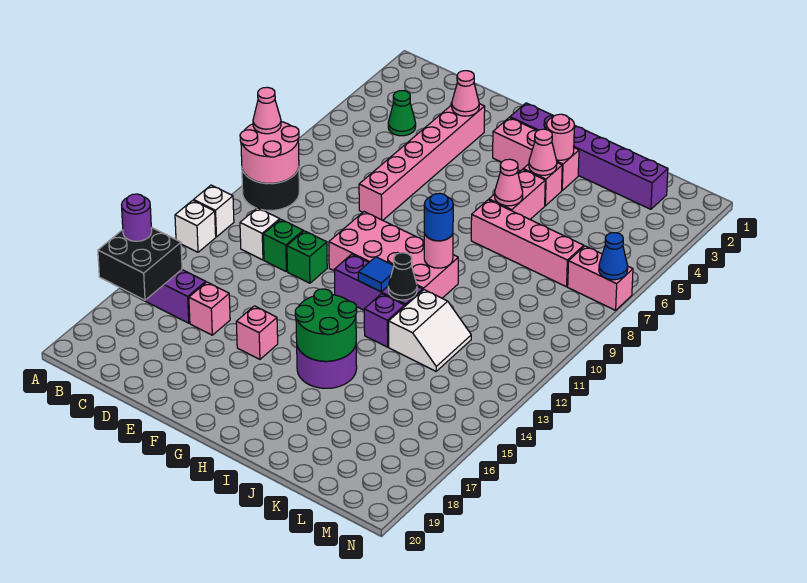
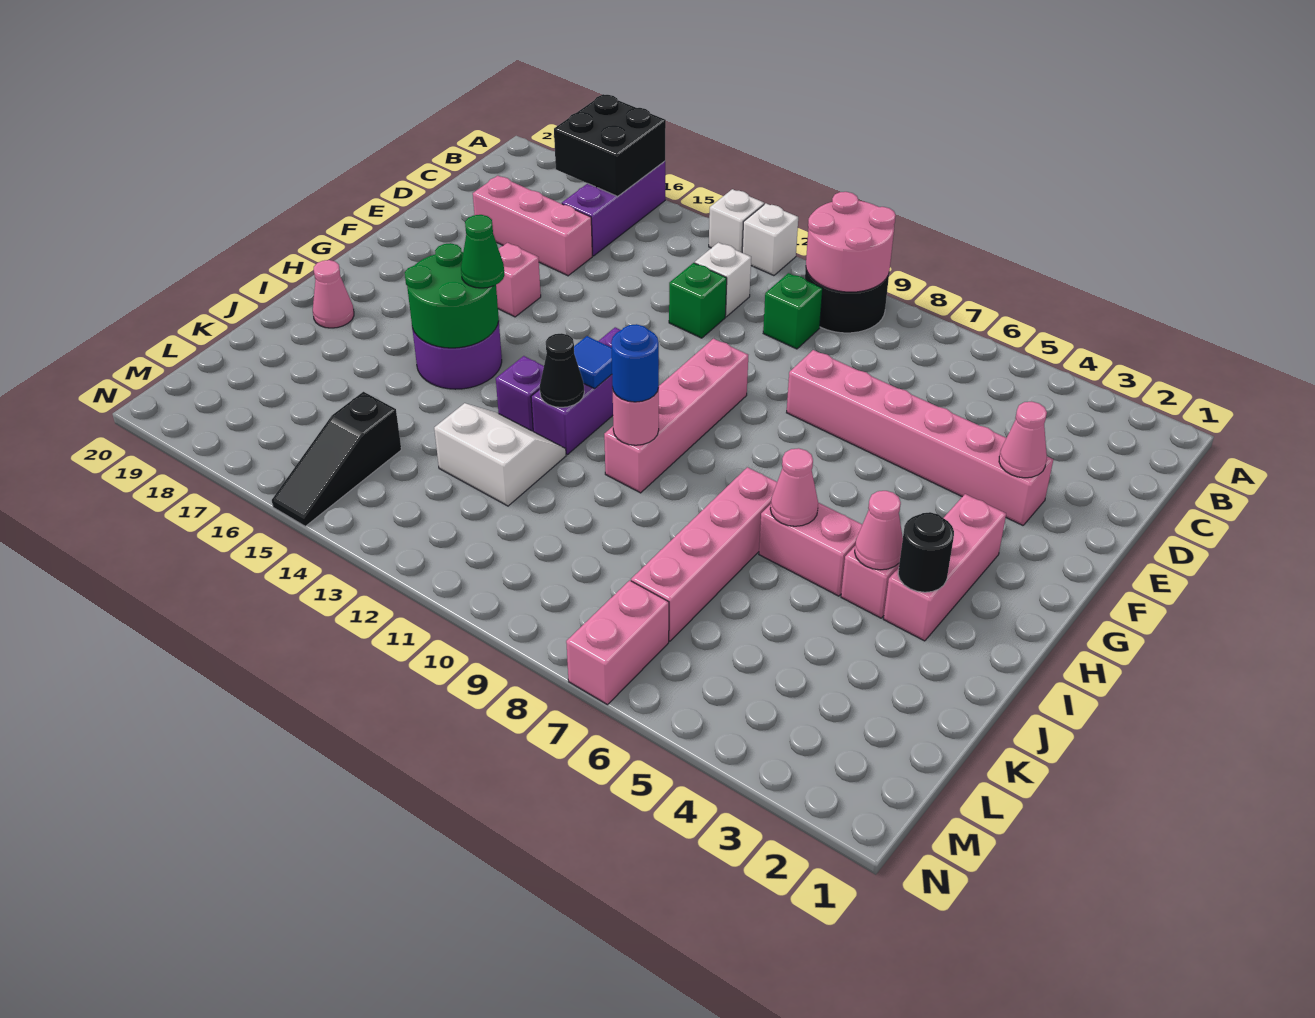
pink cone A9 level 3 -> pink cone I19 level 1
purple round brick A16 level 3 -> none
green cone C4 level 1 -> green cone H15 level 3
pink brick D16 level 1 -> pink brick D16:D18 level 1
green brick E12 level 1 -> green brick C10 level 1
pink brick F10:I11 level 1 -> pink brick F10:I10 level 1
purple brick G2:L2 level 1 -> none
pink round brick I3 level 2 -> black round brick I3 level 2
white slope J12:K13 level 1 top J -> white slope J12:K13 level 1 top K
none -> black slope L15:N15 level 1 top L
blue cone N7 level 2 -> none

